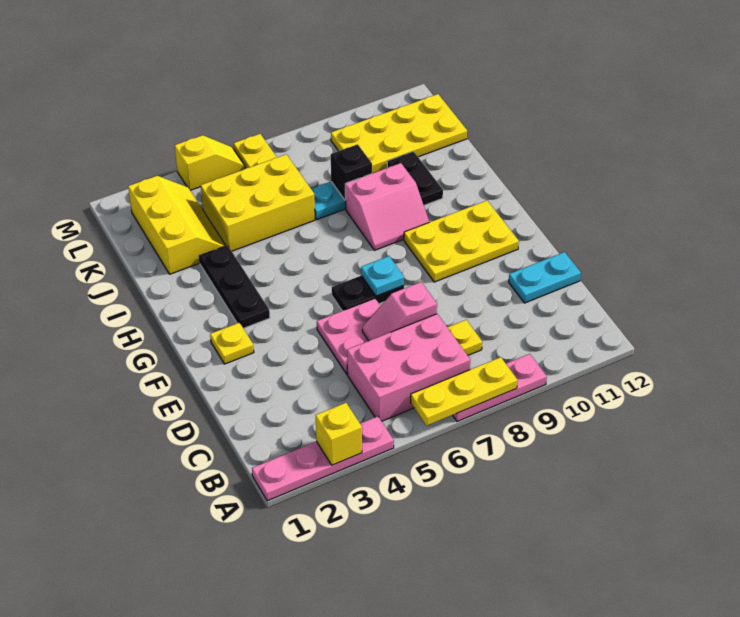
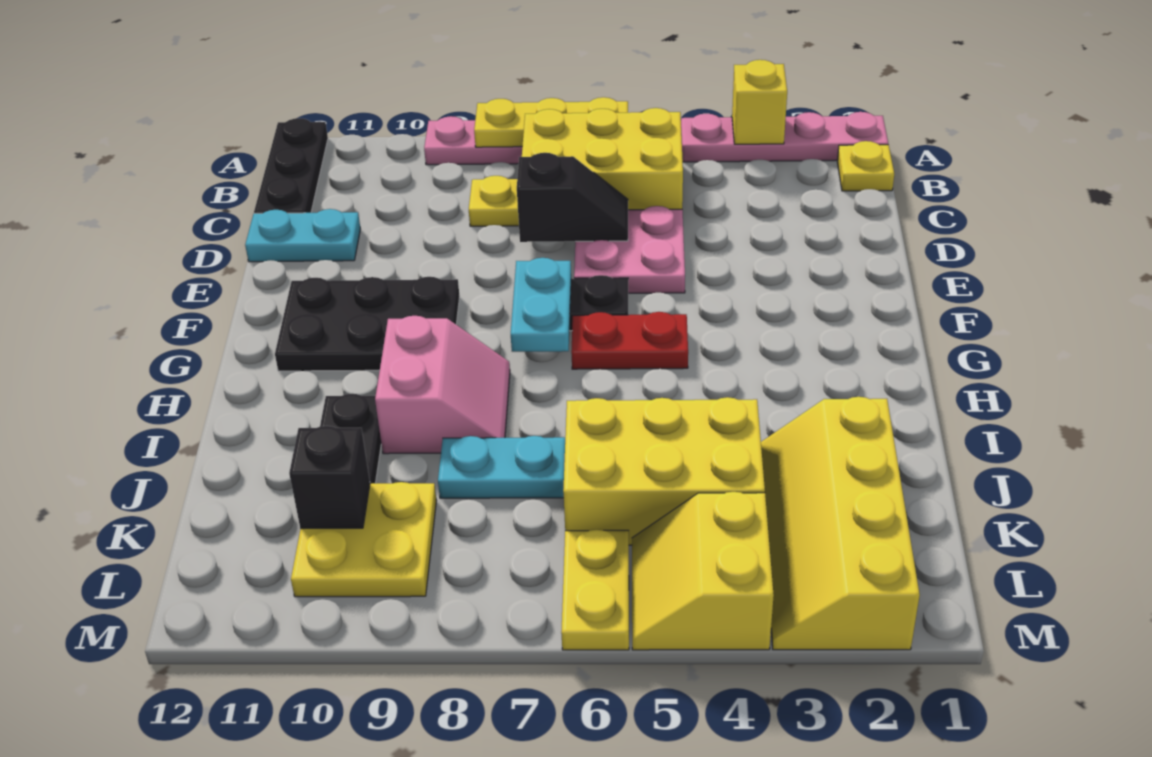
pink brick B5:C7 level 1 -> yellow brick B5:C7 level 1
pink slope D6:D7 level 2 top 7 -> black slope D6:D7 level 2 top 7
yellow plate F2 level 1 -> yellow plate B1 level 1
cyan plate F7 level 2 -> cyan plate F7:G7 level 2
yellow plate F9:G11 level 1 -> black plate F9:G11 level 1
black plate G3:I3 level 1 -> black plate A12:C12 level 1
none -> red plate G5:G6 level 1
pink slope H8:I9 level 1 top I -> pink slope H8:I9 level 1 top 9
yellow slope J2:L3 level 1 top 2 -> yellow slope J2:M3 level 1 top 2
black brick J8 level 2 -> black brick K10 level 2
yellow plate K9:L12 level 1 -> yellow plate K9:L10 level 1
yellow slope M4:M5 level 1 top 4 -> yellow slope L4:M5 level 1 top 4

